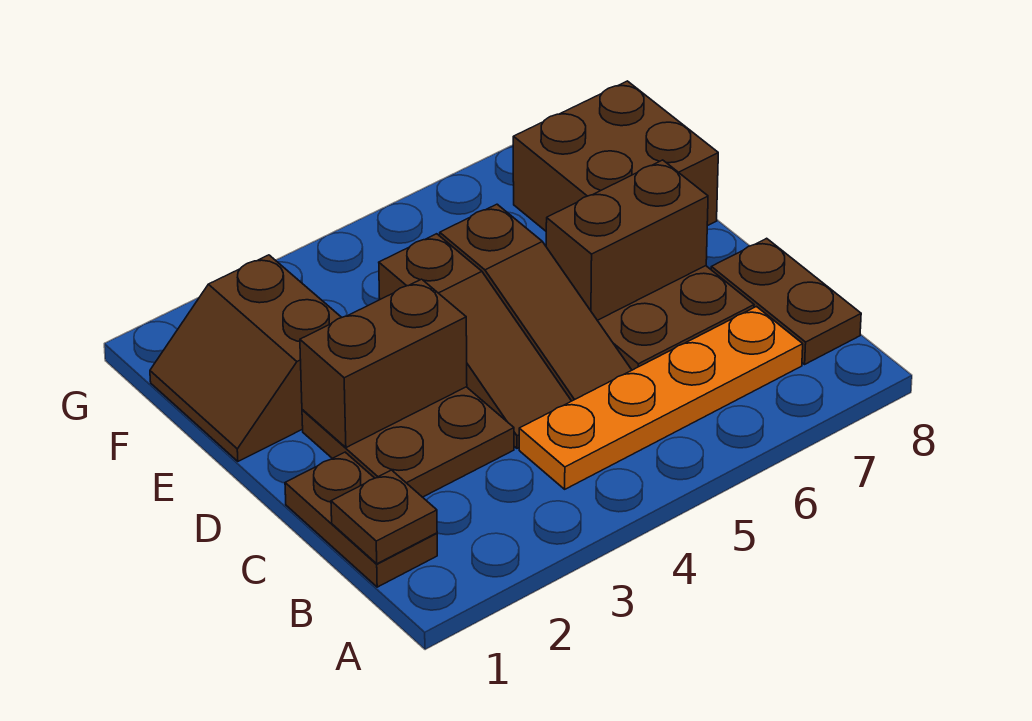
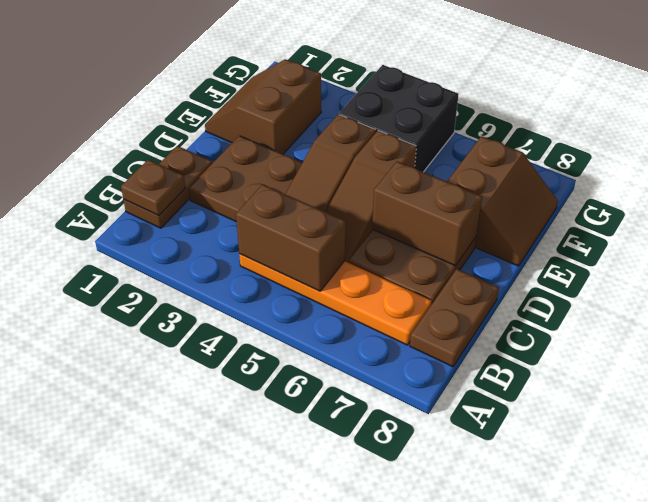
brown brick D2:D3 level 2 -> brown brick B4:B5 level 2
brown brick E7:F8 level 1 -> brown slope E7:F8 level 1 top 7
none -> black brick F4:G5 level 1

